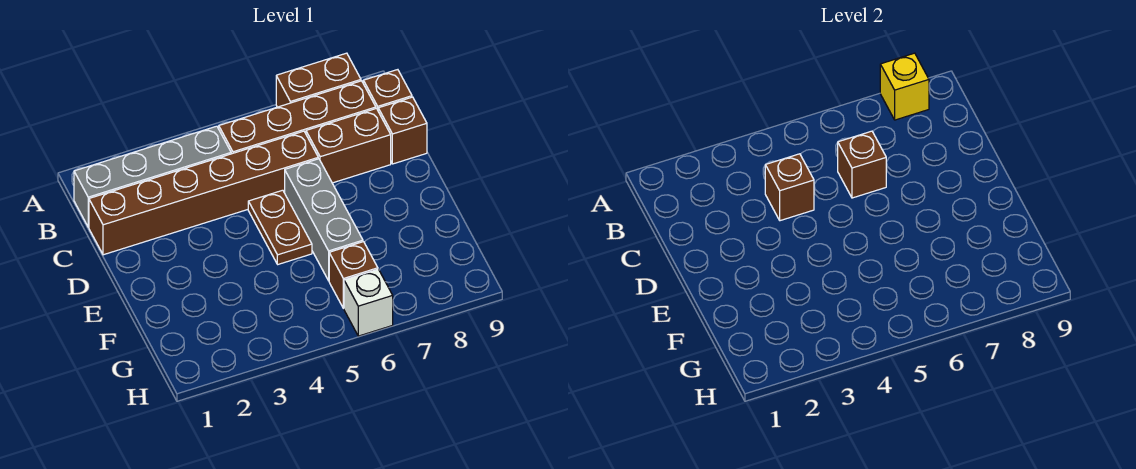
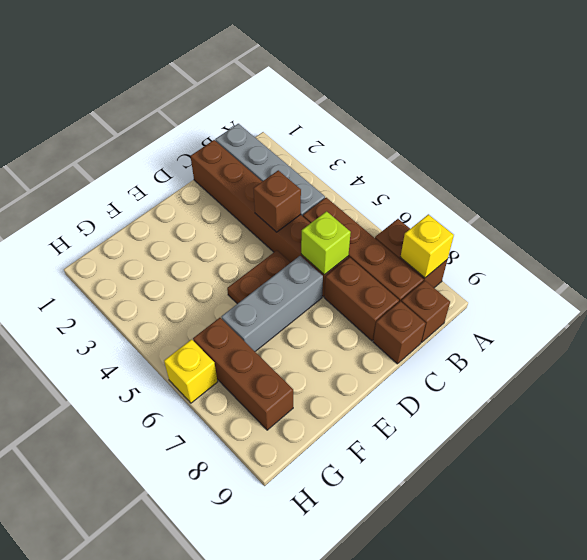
brown brick C6 level 2 -> lime brick C6 level 2
brown brick G6 level 1 -> brown brick G6:G8 level 1
white brick H6 level 1 -> yellow brick H6 level 1

